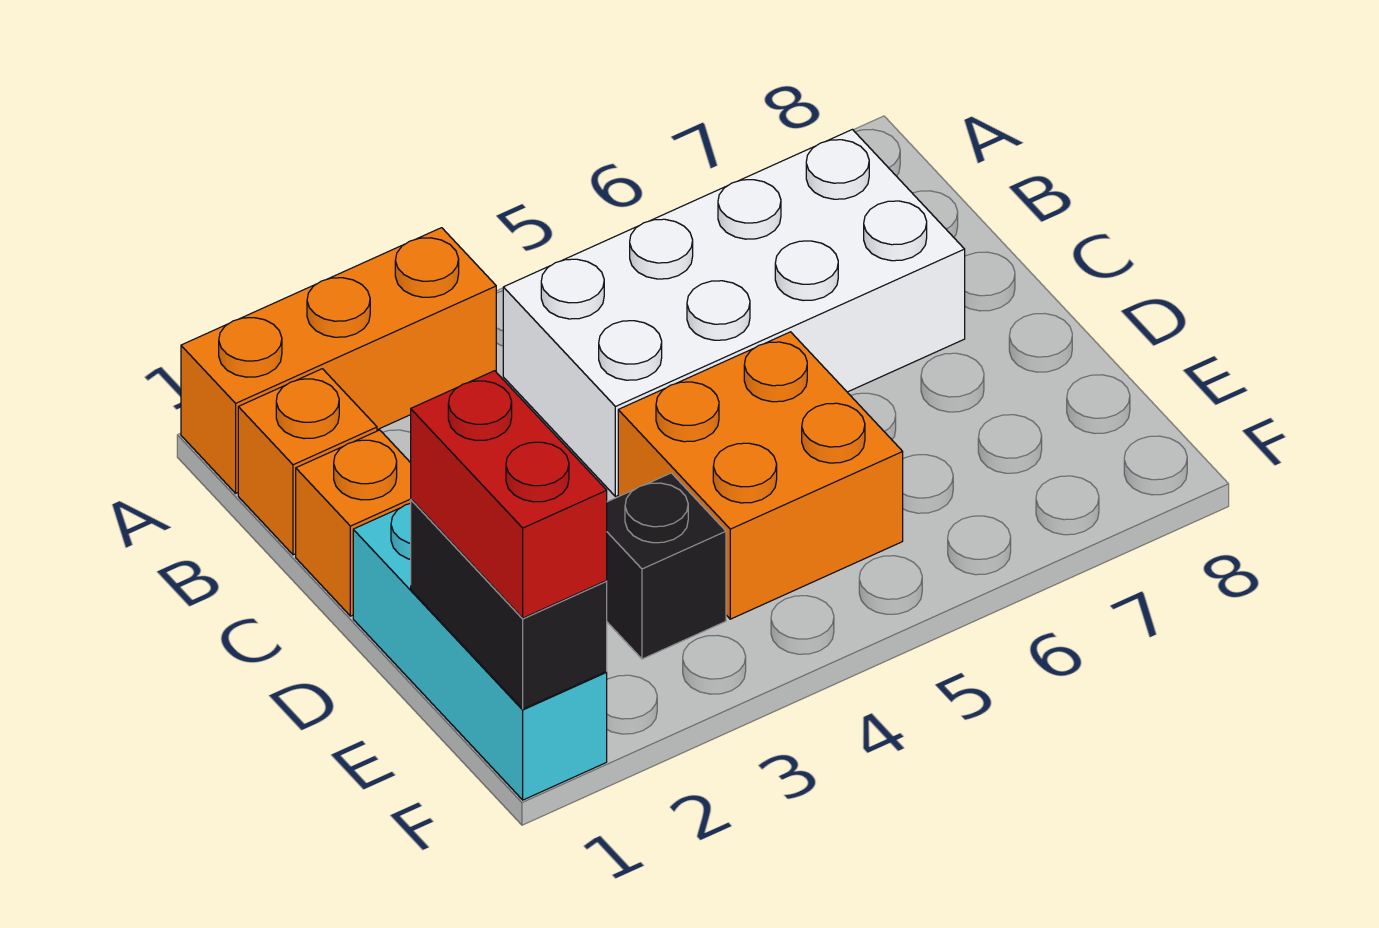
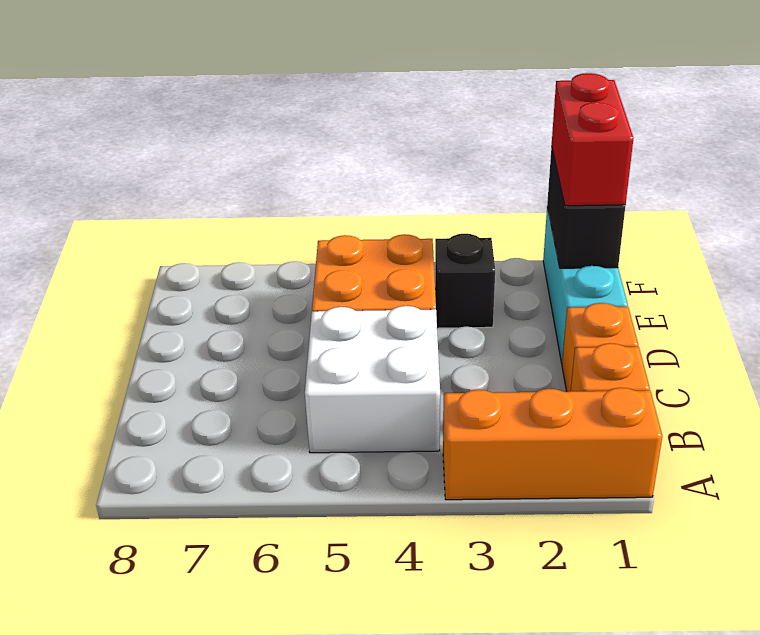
white brick B4:C7 level 1 -> white brick B4:C5 level 1

